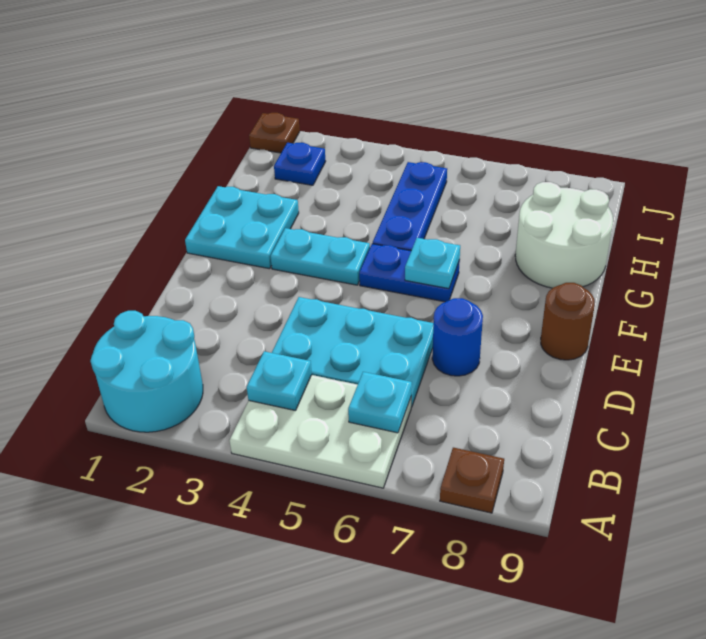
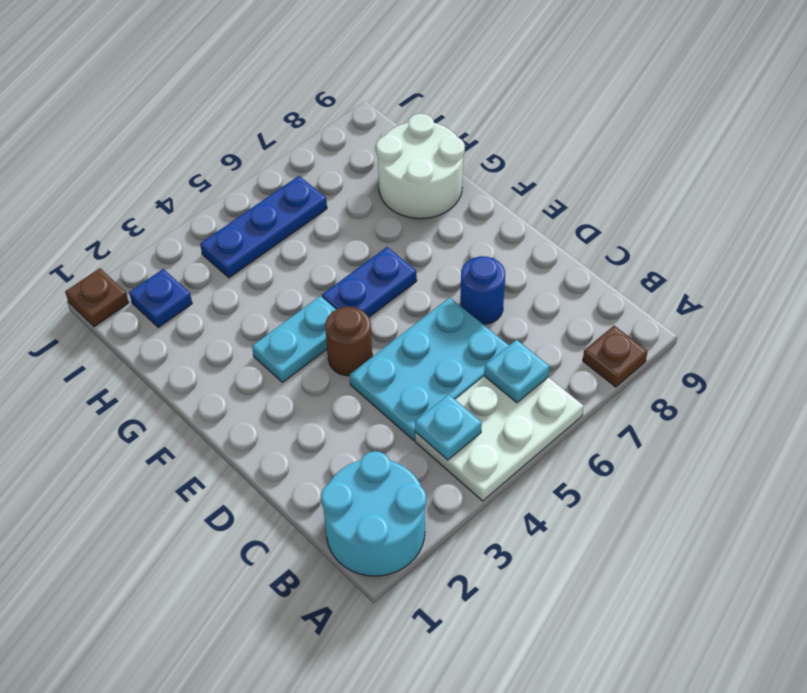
brown round brick E9 level 1 -> brown round brick E4 level 1
cyan plate F1:G2 level 1 -> none
cyan plate F6 level 2 -> none
blue plate G5:I5 level 1 -> blue plate I4:I6 level 1

